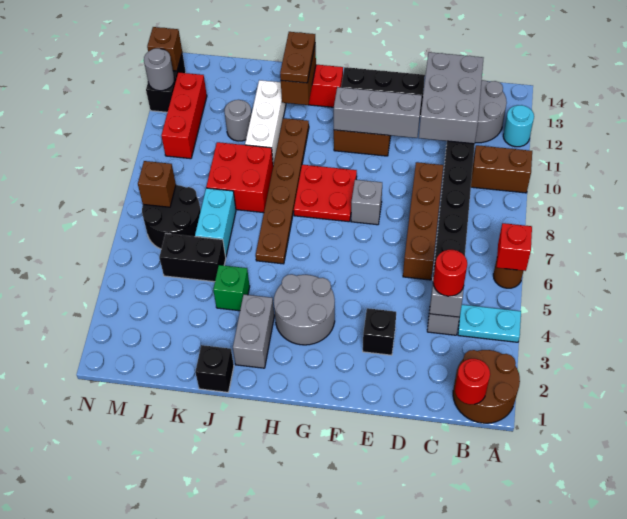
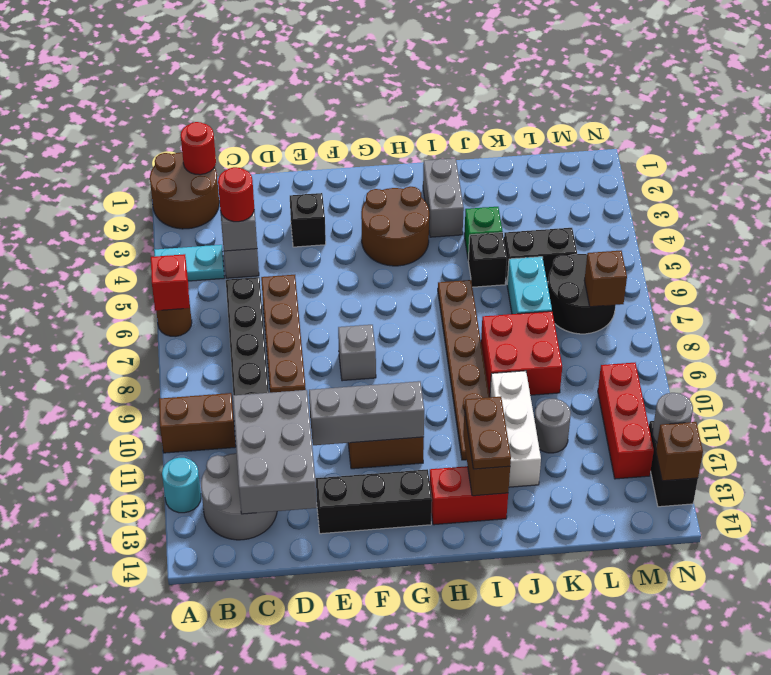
grey round brick G3:H4 level 1 -> brown round brick G3:H4 level 1
red plate G8:H9 level 1 -> none
black brick J1 level 1 -> black brick J5 level 1

